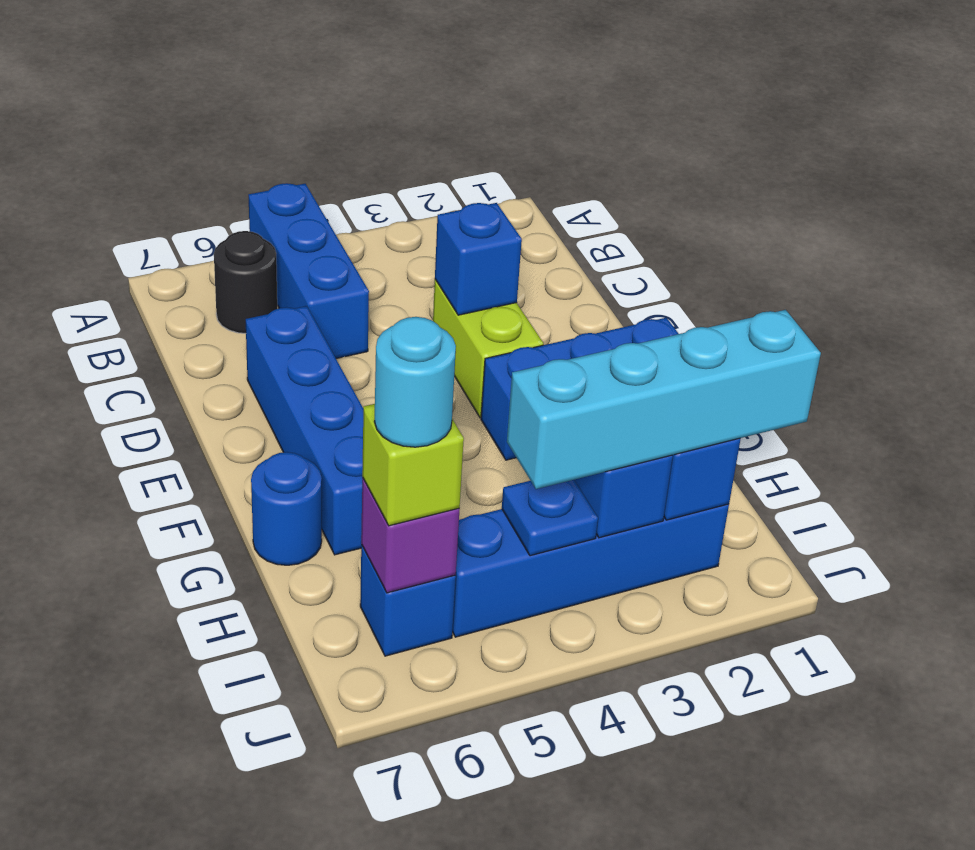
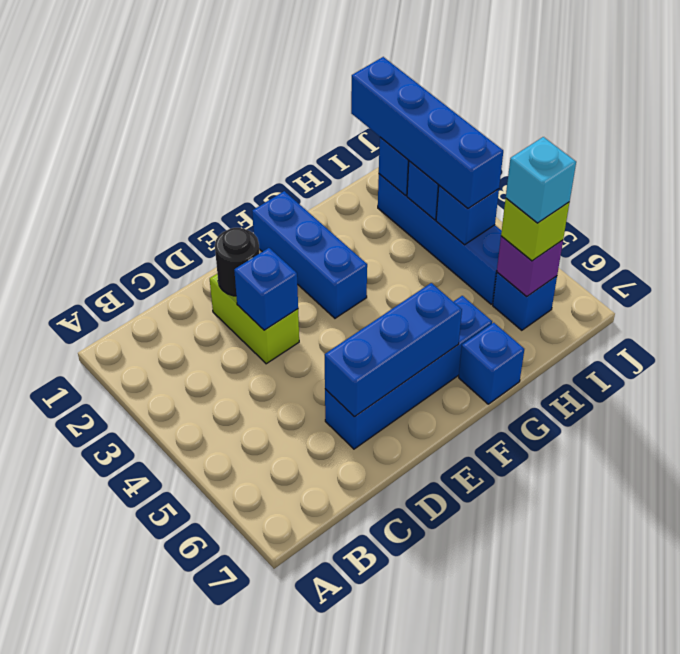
blue brick A5:C5 level 1 -> blue brick D6:F6 level 2
black round brick B6 level 1 -> black round brick D2 level 2
lime brick D3:E3 level 1 -> lime brick D2:D3 level 1
blue round brick G7 level 1 -> blue brick G7 level 1
cyan brick I1:I4 level 3 -> blue brick I1:I4 level 3
blue plate I4 level 2 -> blue brick I4 level 2
cyan round brick I6 level 4 -> cyan brick I6 level 4

